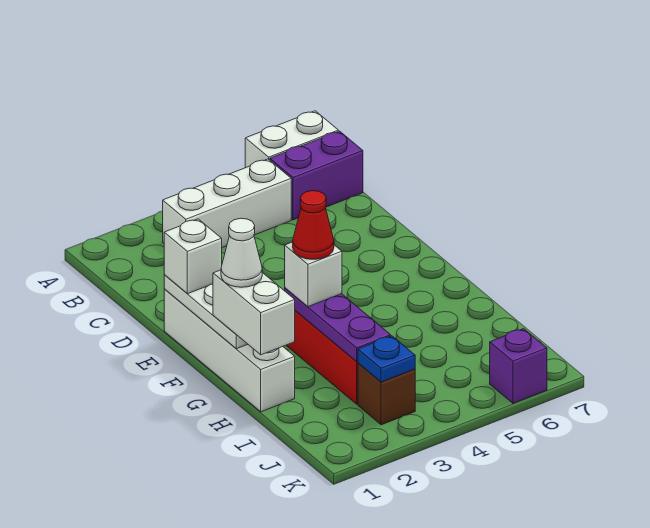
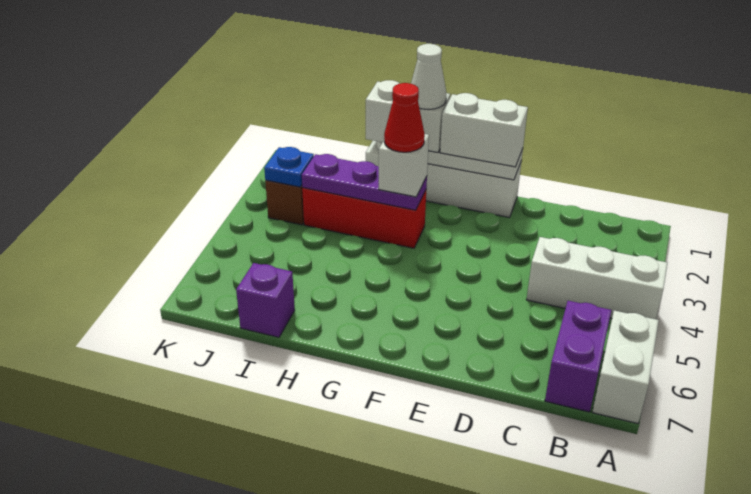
white brick B3:B5 level 1 -> white brick A4:C4 level 1
white brick E1 level 3 -> white brick E1:F1 level 3
purple brick K6 level 1 -> purple brick I7 level 1

